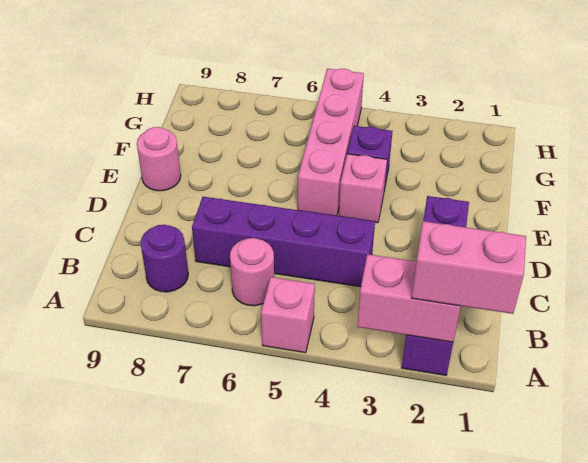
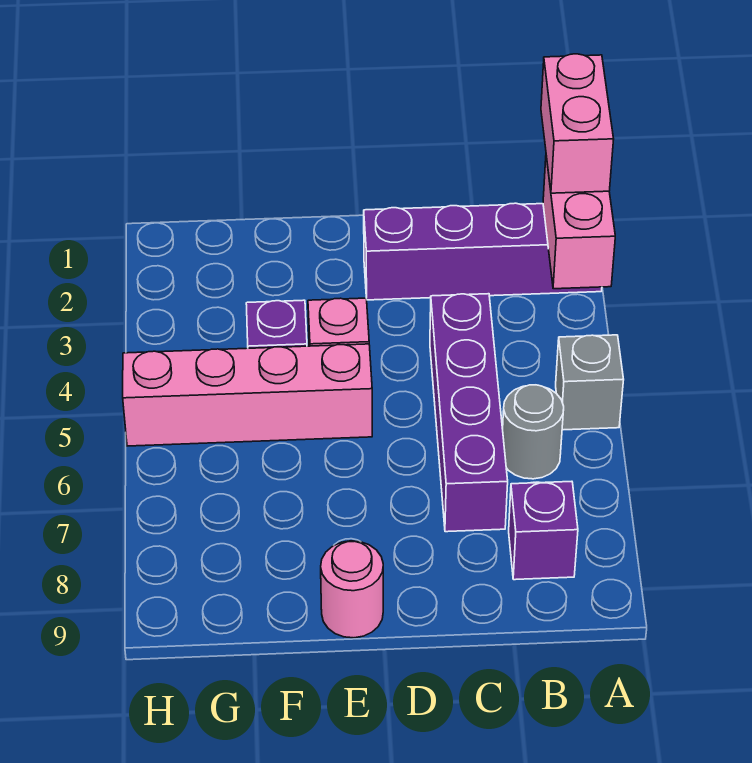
pink brick A5 level 1 -> grey brick A5 level 1
pink round brick B6 level 1 -> grey round brick B6 level 1
purple round brick B8 level 1 -> purple brick B8 level 1

